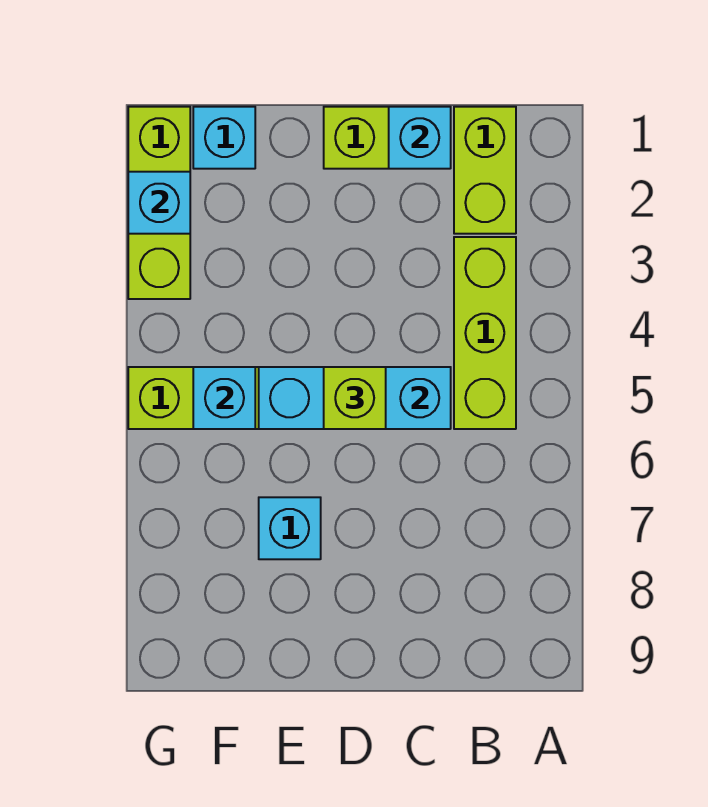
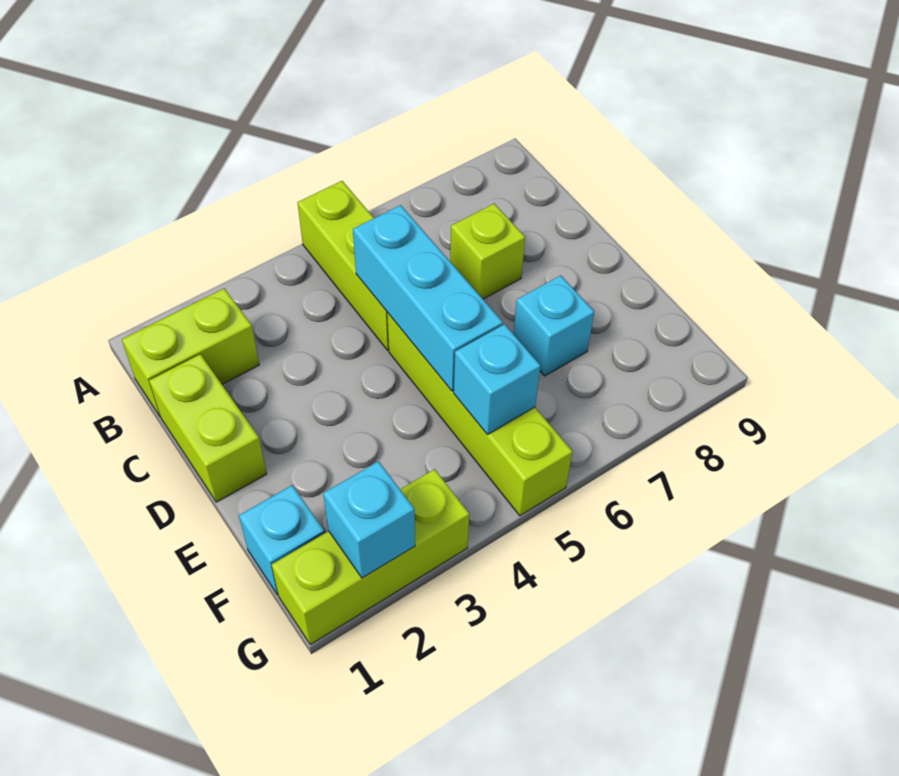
lime brick B3:B5 level 1 -> lime brick A5:C5 level 1
cyan brick C1 level 2 -> none
lime brick D5 level 3 -> lime brick C7 level 1

